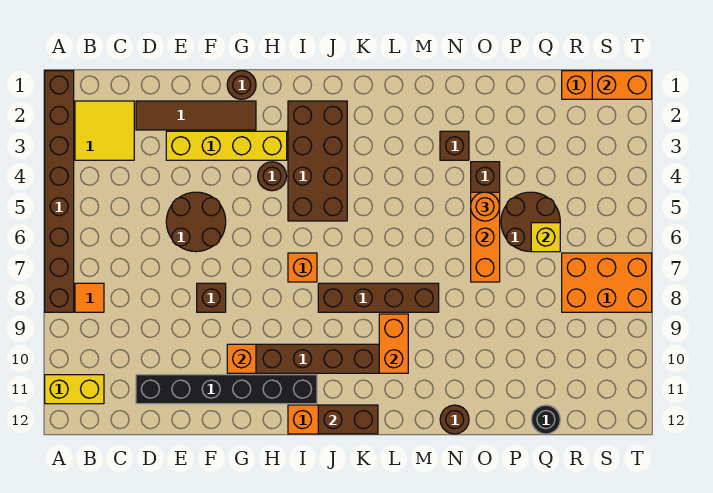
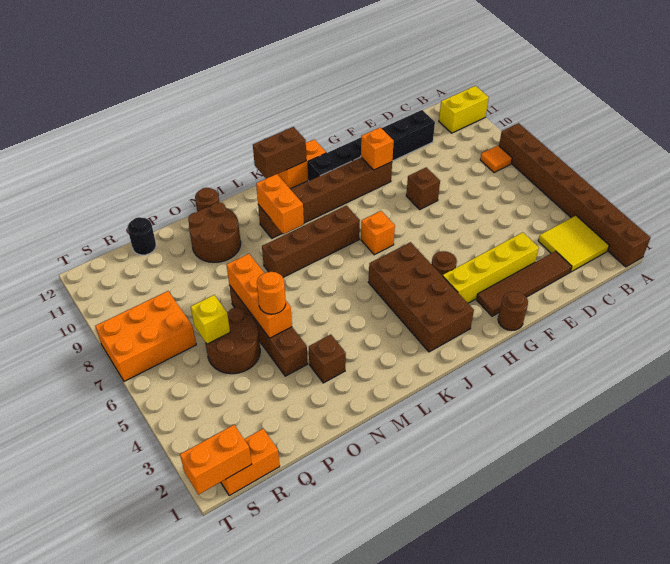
brown round brick E5:F6 level 1 -> brown round brick N10:O11 level 1

